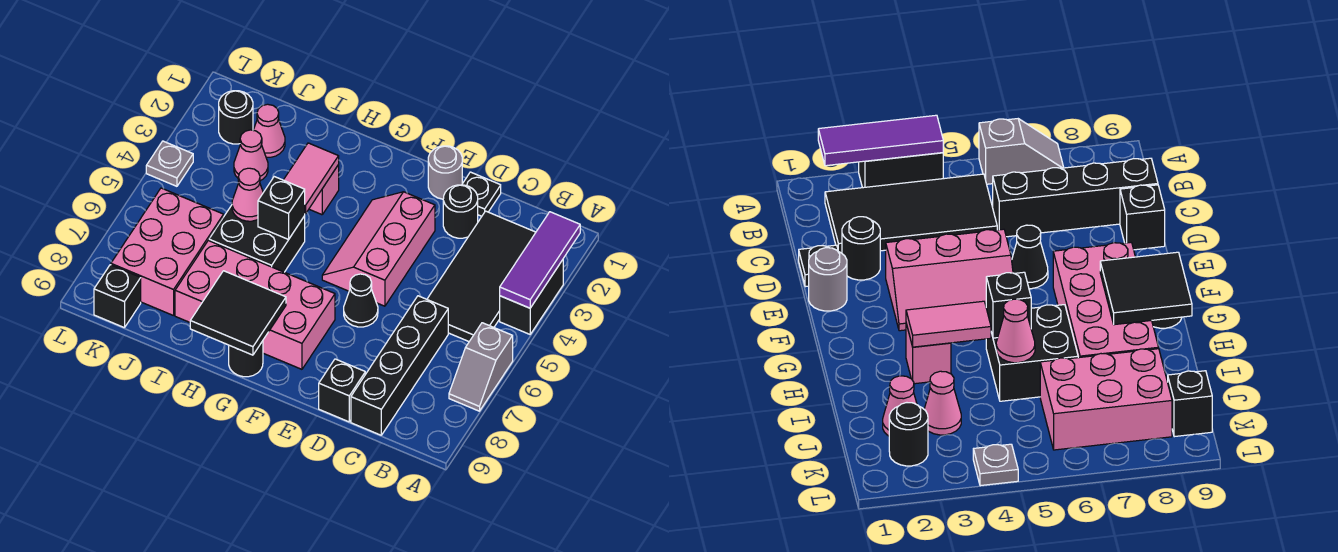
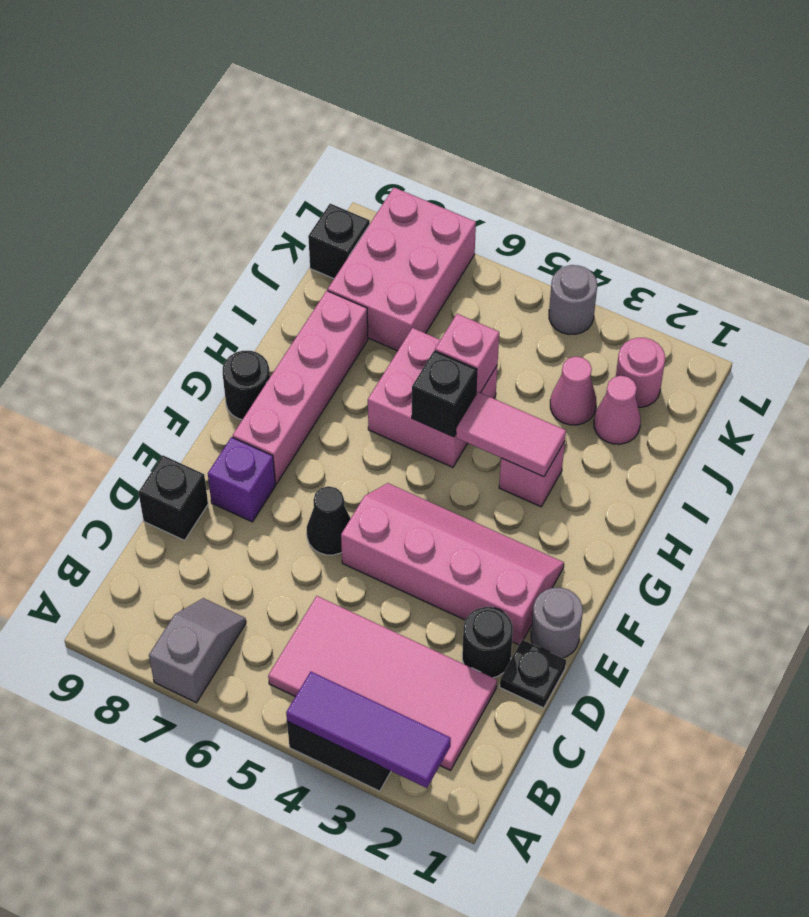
grey slope A6:A7 level 1 top 6 -> grey slope A7:B7 level 1 top A
black tile B2:C5 level 1 -> pink tile B2:C5 level 1
black brick C6:C9 level 1 -> none
pink slope E3:F5 level 1 top E -> pink slope E2:F5 level 1 top E
none -> purple brick E8 level 1
pink brick F7:I8 level 1 -> pink brick F8:I8 level 1
black tile G8:H9 level 2 -> none
black brick H5:I6 level 1 -> pink brick H5:I6 level 1
pink cone I5 level 2 -> pink brick I5 level 2
pink brick J6:K8 level 1 -> pink brick J7:L8 level 1
black round brick K2 level 1 -> pink round brick K2 level 1
grey plate L4 level 1 -> grey round brick L4 level 1

